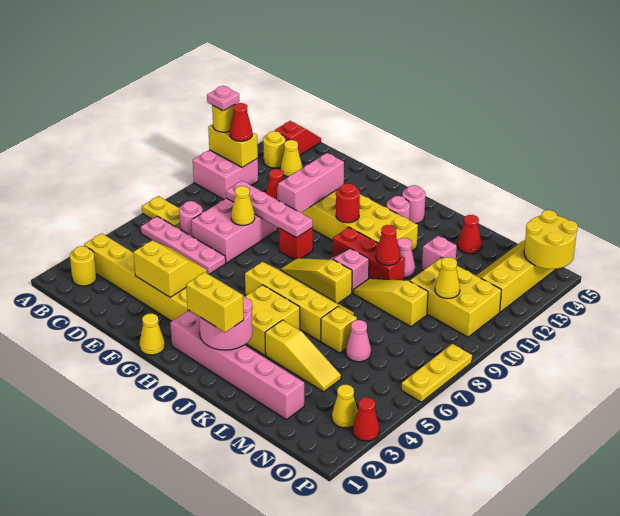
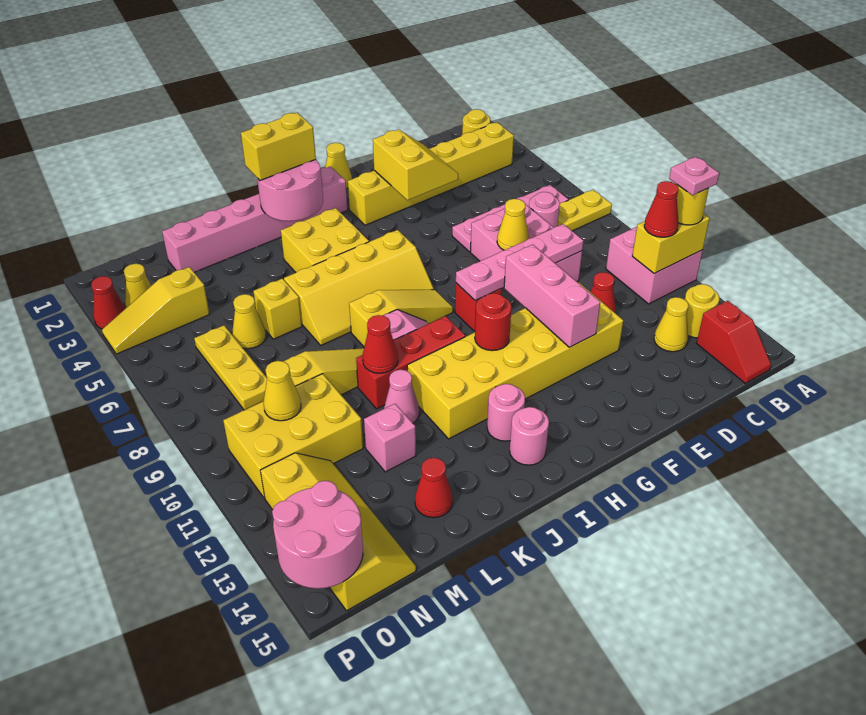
yellow slope E3:F4 level 2 top 3 -> yellow slope E3:F4 level 2 top F
yellow slope K4:M4 level 1 top K -> yellow slope N4:P4 level 1 top N
pink cone M6 level 1 -> yellow cone M6 level 1
yellow round brick O14:P15 level 2 -> pink round brick O14:P15 level 2
yellow plate P6:P8 level 1 -> yellow plate N6:N8 level 1

